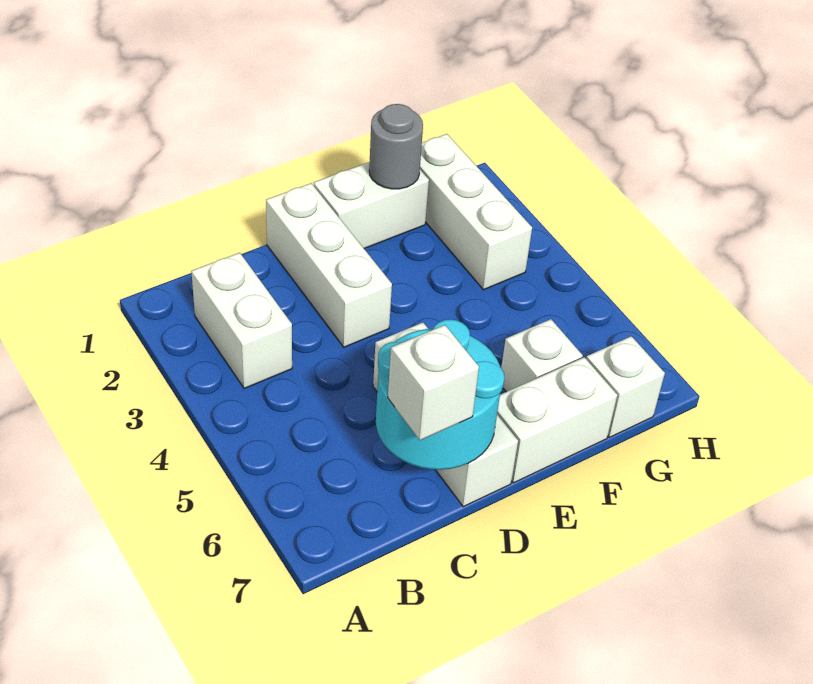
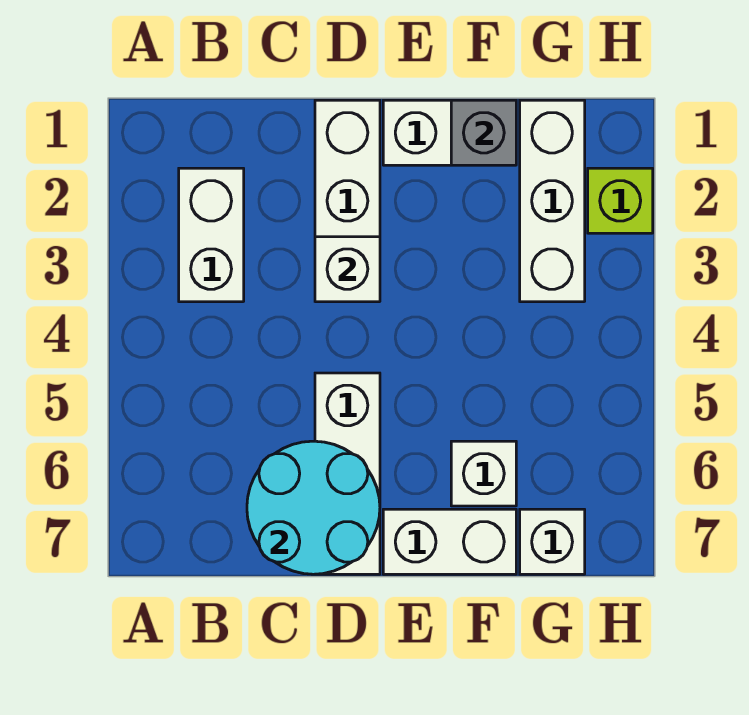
white brick C7 level 3 -> white brick D3 level 2
grey round brick F1 level 2 -> grey brick F1 level 2
none -> lime brick H2 level 1

